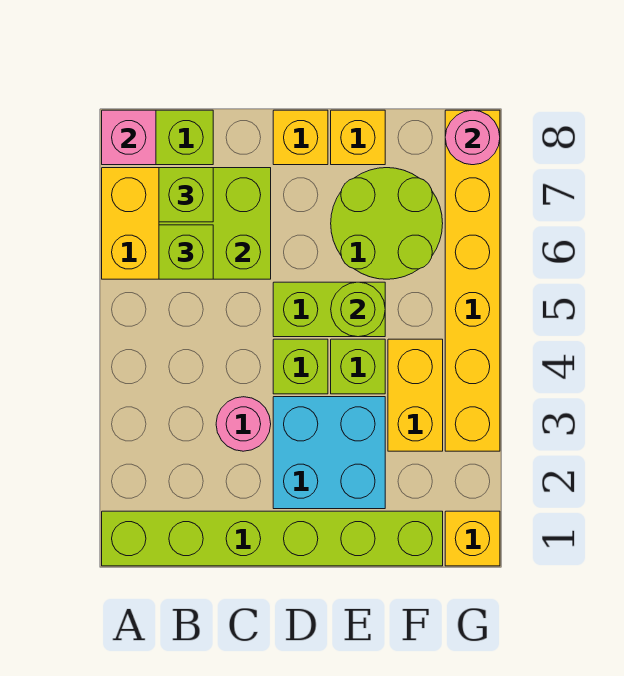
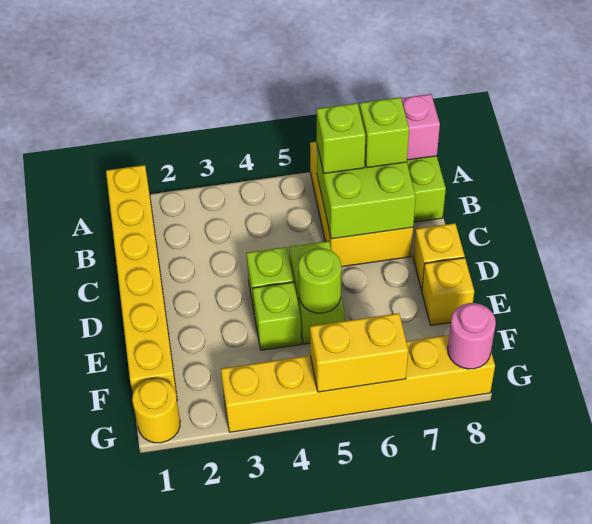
lime brick A1:F1 level 1 -> yellow brick A1:F1 level 1
pink round brick C3 level 1 -> none
cyan brick D2:E3 level 1 -> none
lime round brick E6:F7 level 1 -> none
yellow brick F3:F4 level 1 -> yellow brick G5:G6 level 2
yellow brick G1 level 1 -> yellow round brick G1 level 1

